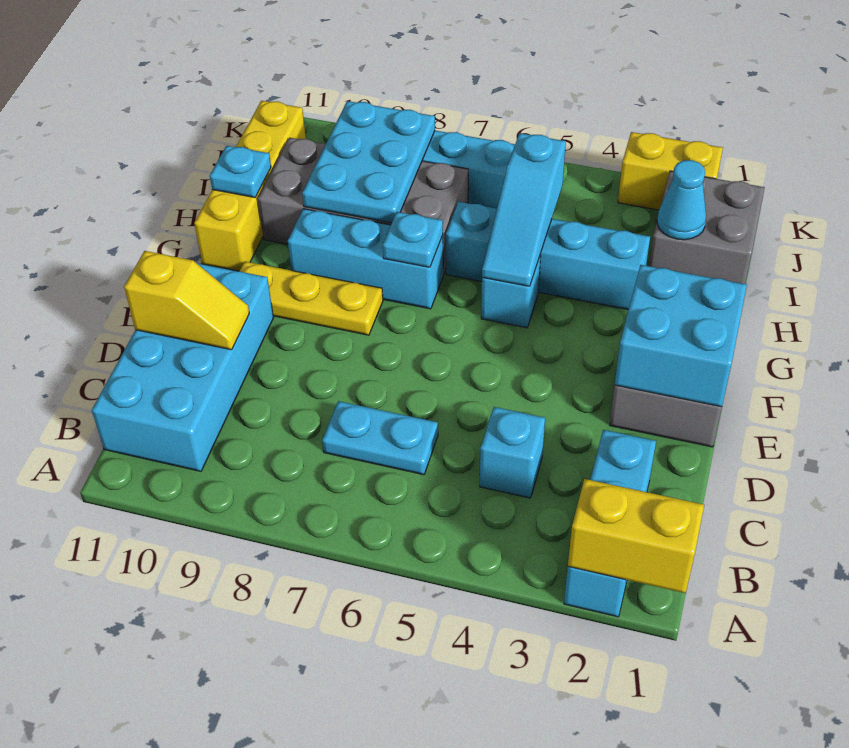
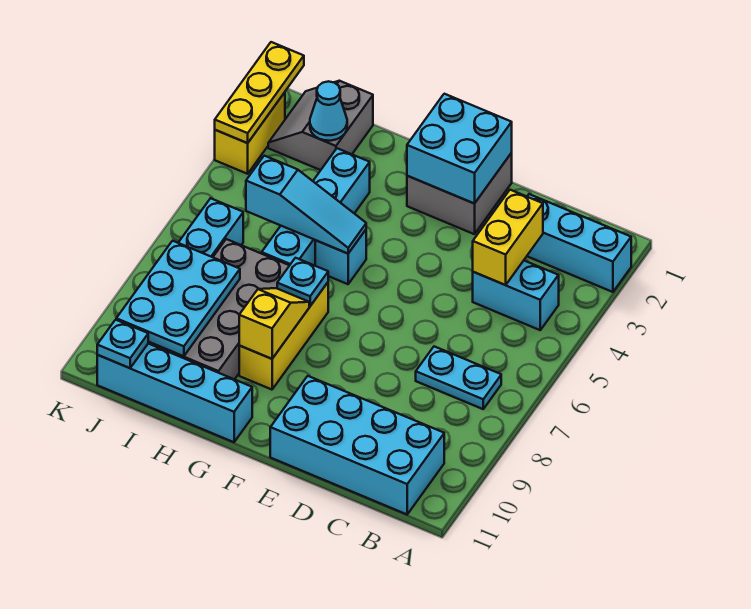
yellow brick A1:A2 level 2 -> yellow brick C3:C4 level 2
cyan brick C4 level 1 -> cyan brick B4:C4 level 1
cyan plate C6:C7 level 1 -> cyan plate B7:C7 level 1
yellow slope D10:D11 level 2 top 11 -> yellow slope G8:G9 level 2 top 9
yellow plate F8:F10 level 1 -> yellow plate K1:K3 level 2
cyan brick G7:G9 level 1 -> yellow brick G7:G9 level 1
yellow brick G11:J11 level 1 -> cyan brick G11:J11 level 1
cyan plate H8:J9 level 2 -> cyan plate I8:J10 level 2
cyan plate H11 level 2 -> cyan plate J11 level 2
grey brick I1:J2 level 1 -> grey slope I1:J2 level 1 top I

